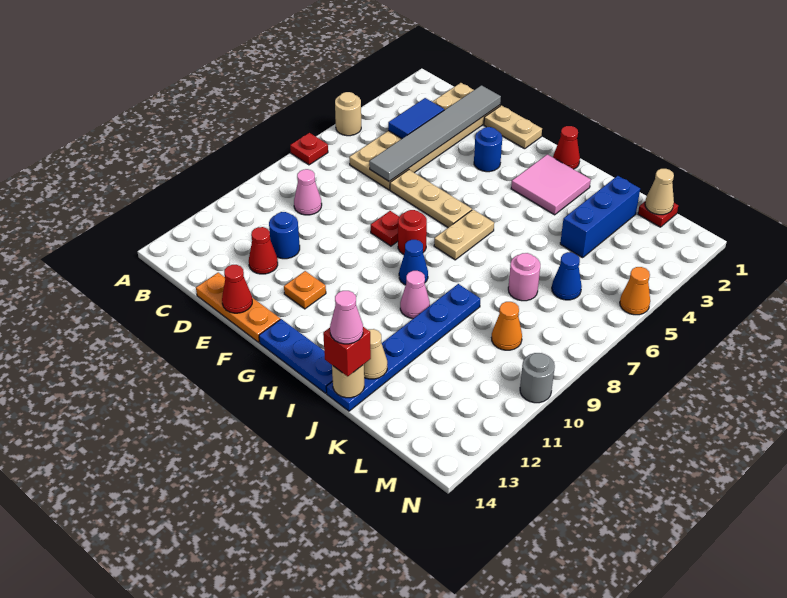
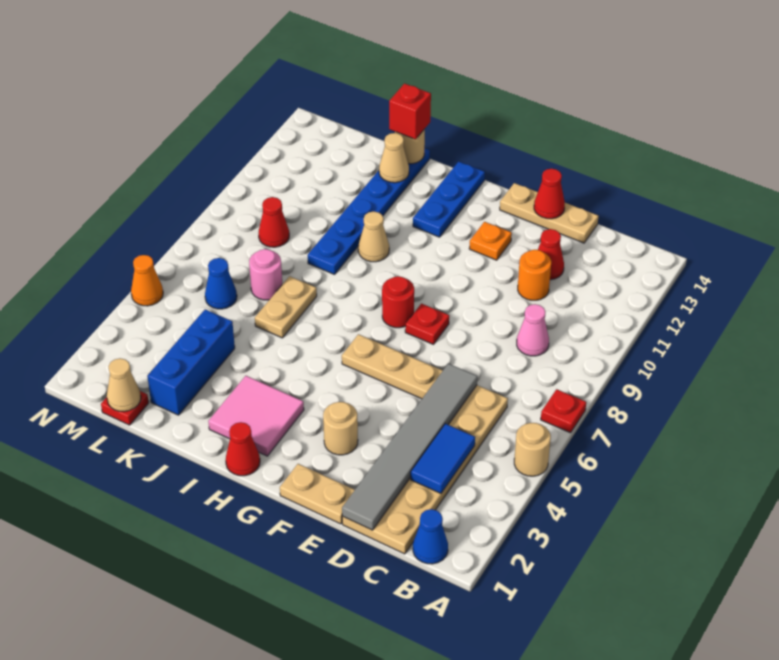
blue round brick D11 level 1 -> orange round brick D11 level 1
orange plate D14:F14 level 1 -> tan plate D14:F14 level 1
blue round brick F3 level 1 -> tan round brick F3 level 1
blue plate G14:I14 level 1 -> blue plate H12:H14 level 1
tan plate H6:H7 level 1 -> tan plate J6:J7 level 1
blue cone H9 level 1 -> blue cone B1 level 1
pink cone I10 level 1 -> tan cone I10 level 1
pink cone J14 level 4 -> none
orange cone L9 level 1 -> red cone L9 level 1
grey round brick N10 level 1 -> none

